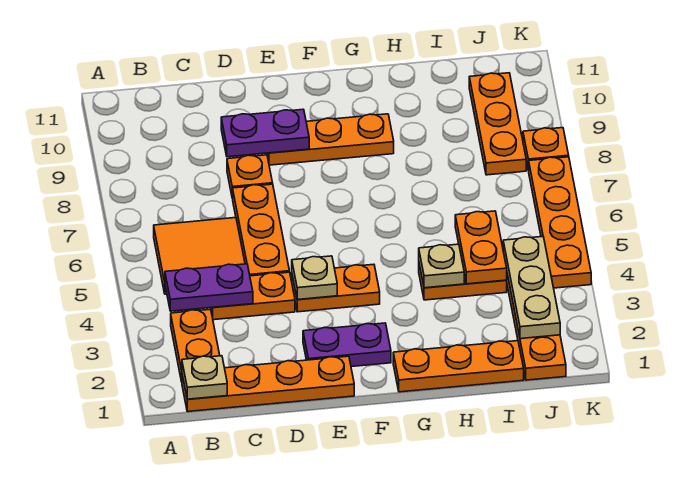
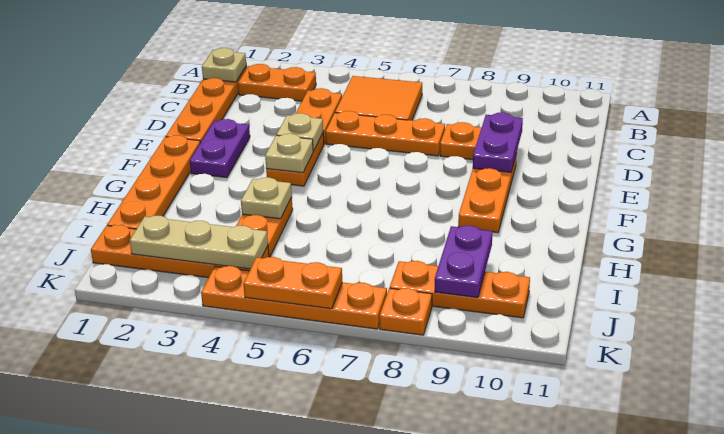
purple plate B4:C4 level 2 -> purple plate I9:J9 level 2
none -> tan plate F4 level 2
orange plate G1:I1 level 1 -> orange plate F1:I1 level 1
orange plate I4:I5 level 2 -> orange plate K5:K6 level 2

